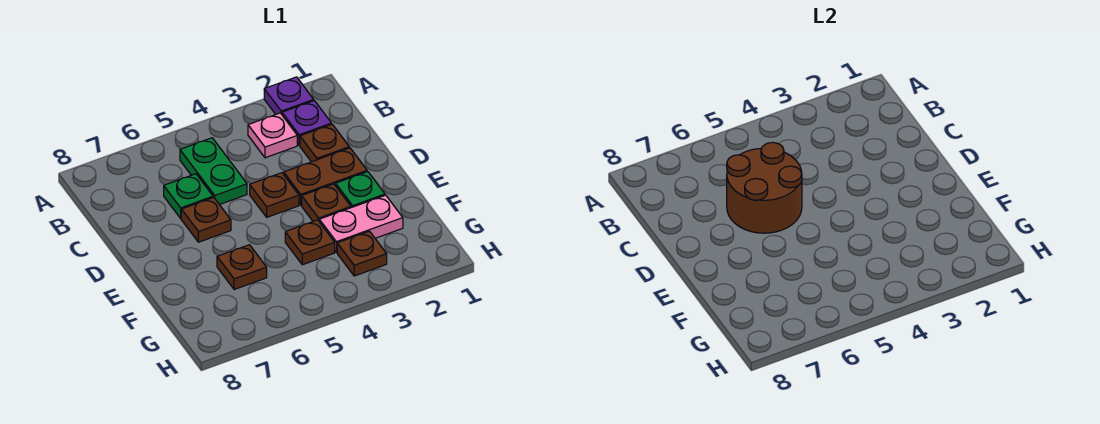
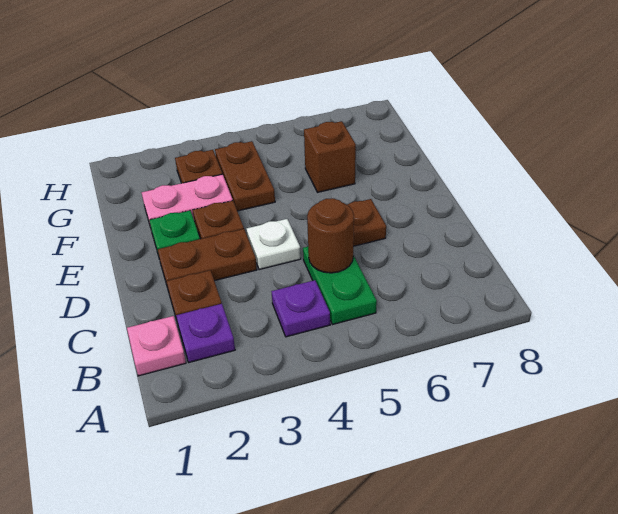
purple plate A2 level 1 -> purple plate B4 level 1
pink plate B3 level 1 -> pink plate B1 level 1
brown round brick C5:D6 level 2 -> brown round brick C5 level 2
green plate C6 level 1 -> none
brown plate D4 level 1 -> white plate D4 level 1
brown plate F4 level 1 -> brown plate F4:G4 level 1
brown plate F6 level 1 -> brown brick F6 level 1

